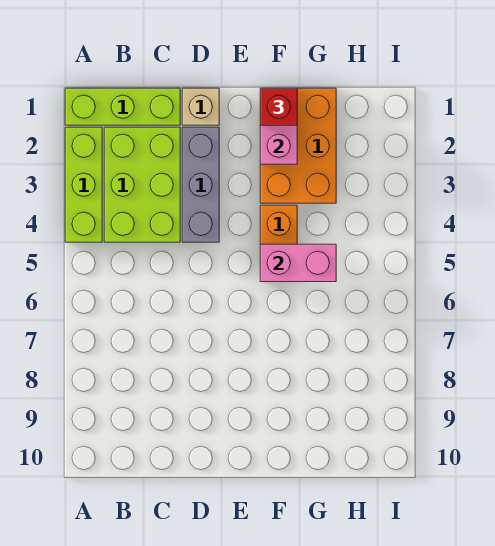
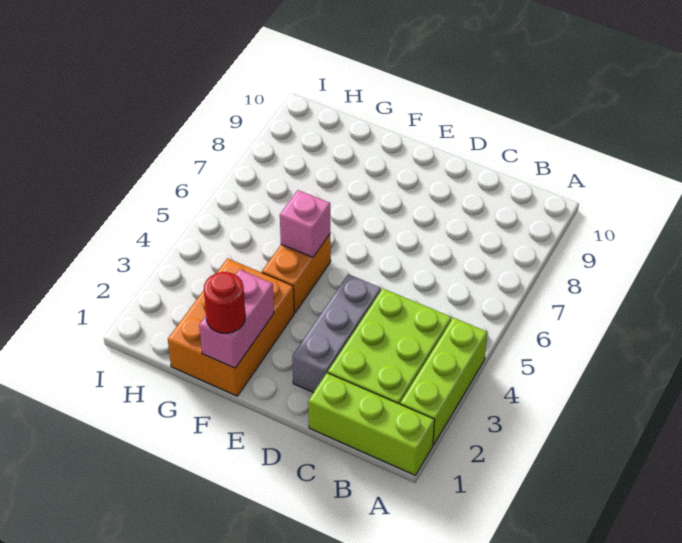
tan brick D1 level 1 -> none
red brick F1 level 3 -> red round brick F1 level 3
pink brick F5:G5 level 2 -> pink brick F5 level 2

